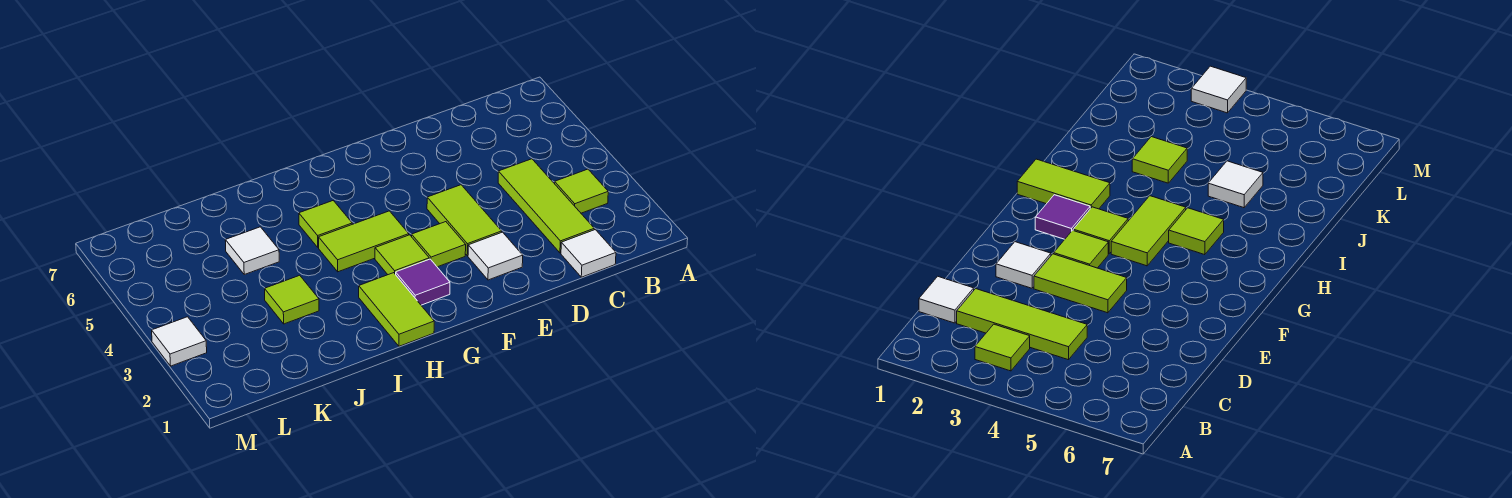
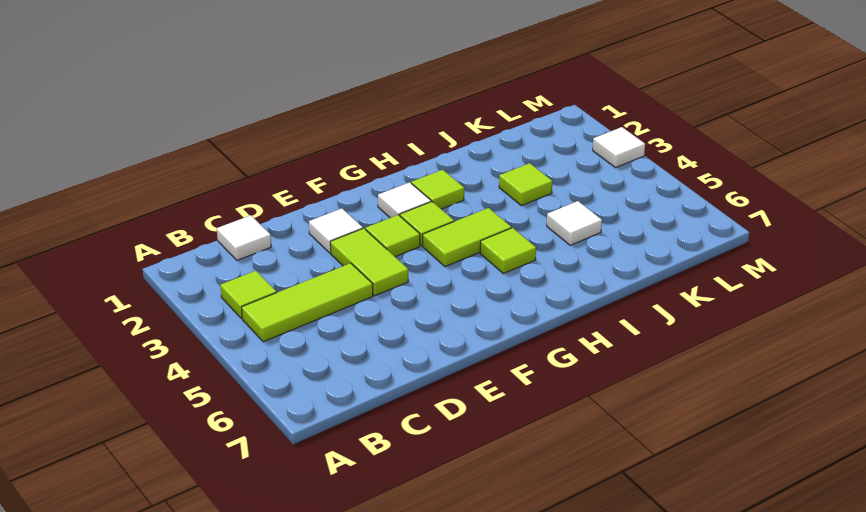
lime tile C2:C4 level 1 -> lime tile B4:D4 level 1
purple tile G2 level 1 -> white tile G2 level 1
lime tile H1:H2 level 1 -> lime tile H2 level 1

